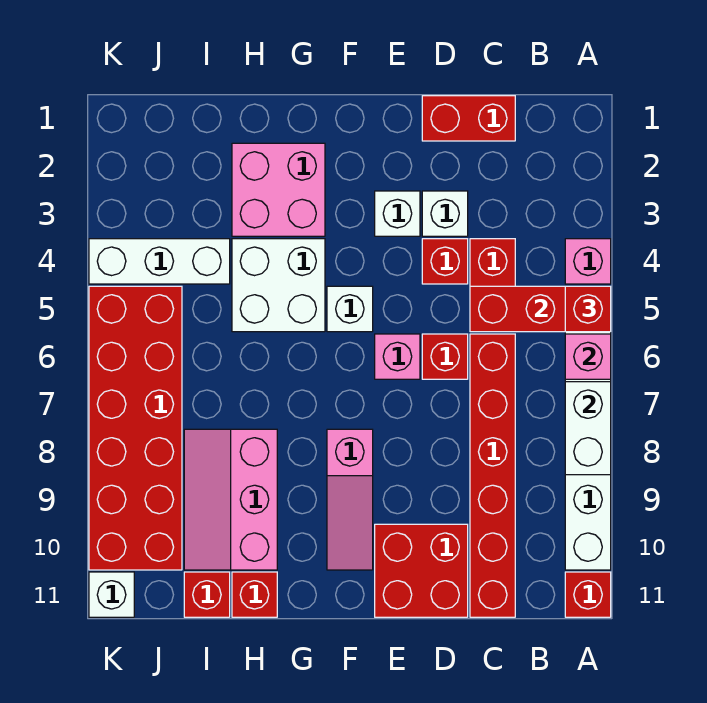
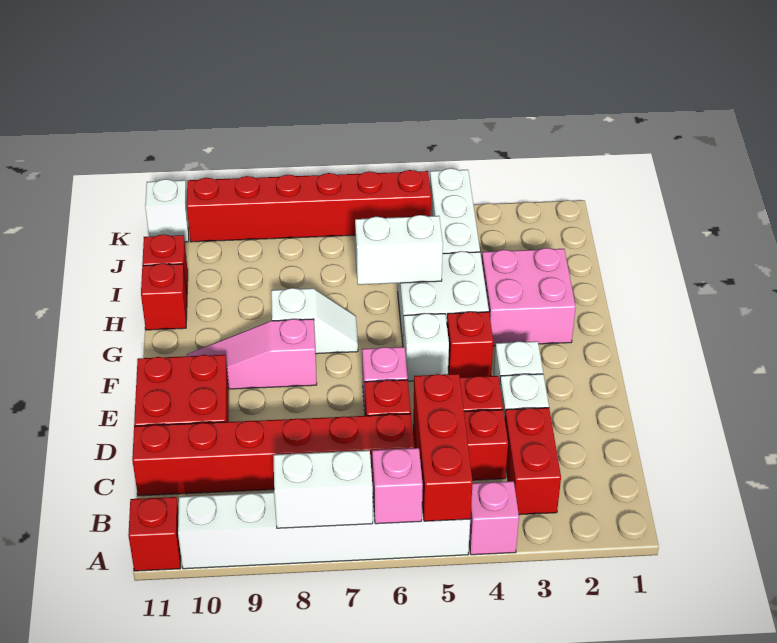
red brick A5 level 3 -> red brick F4 level 1
red brick C1:D1 level 1 -> red brick B3:C3 level 1
none -> white slope G7:G8 level 1 top 8
none -> white brick H5:H6 level 2
pink slope H8:I10 level 1 top H -> none
red brick J5:K10 level 1 -> red brick K5:K10 level 1

